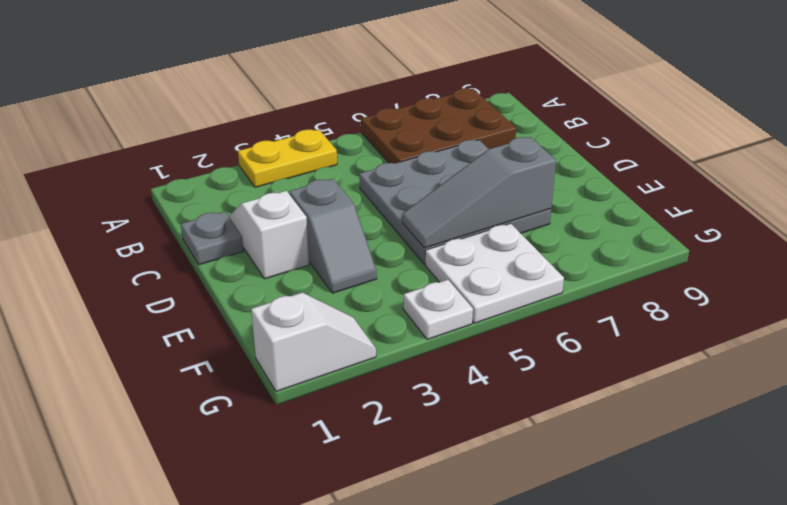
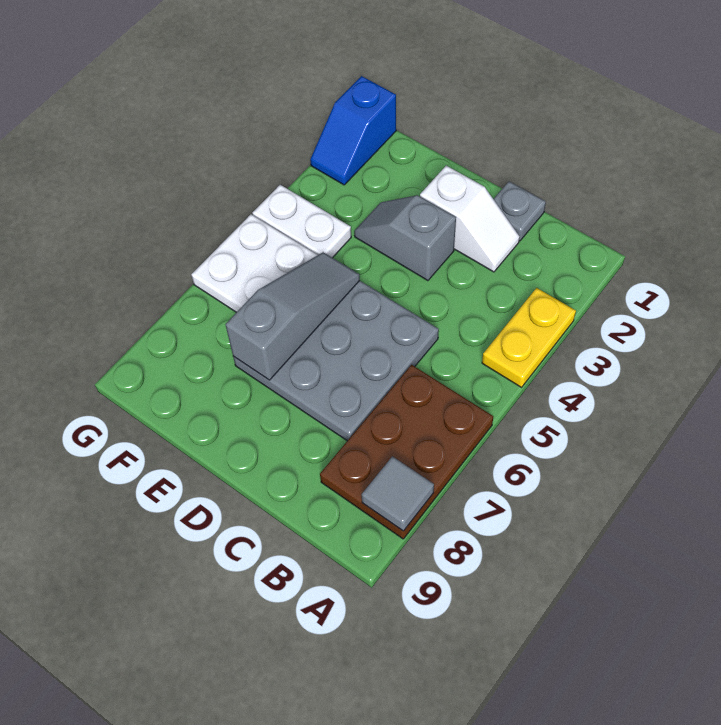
none -> grey tile A8 level 2
white slope G1:G2 level 1 top 1 -> blue slope G1:G2 level 1 top 1
white plate G4 level 1 -> white plate F4:G4 level 1

